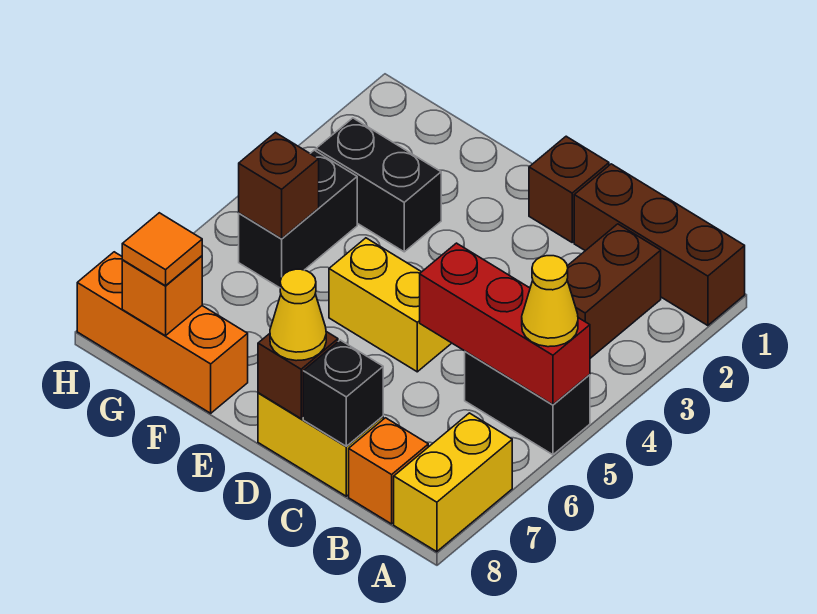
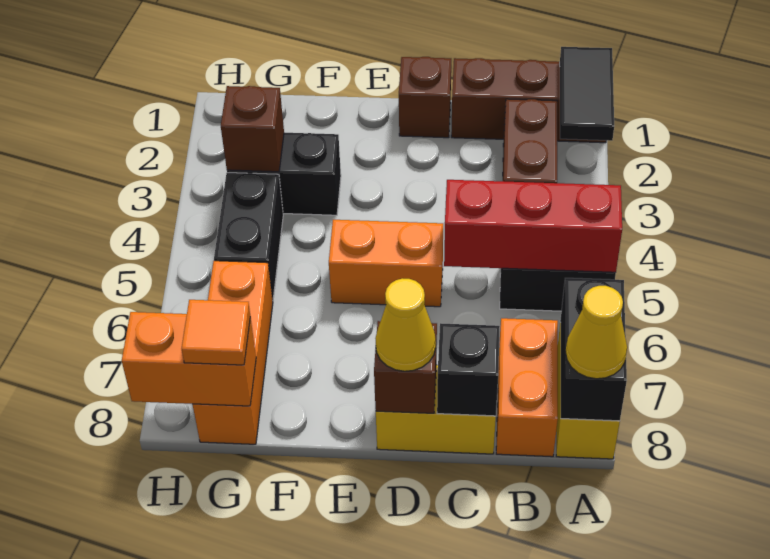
none -> black tile A1:A2 level 2
yellow cone A5 level 3 -> yellow cone A8 level 3
none -> black brick A7:A8 level 2
orange brick B8 level 1 -> orange brick B7:B8 level 1
yellow brick D5:E5 level 1 -> orange brick D5:E5 level 1
orange brick F8:H8 level 1 -> orange brick G6:G8 level 1
brown brick G5 level 2 -> brown brick G3 level 2
orange brick G8 level 2 -> orange brick G8:H8 level 2

